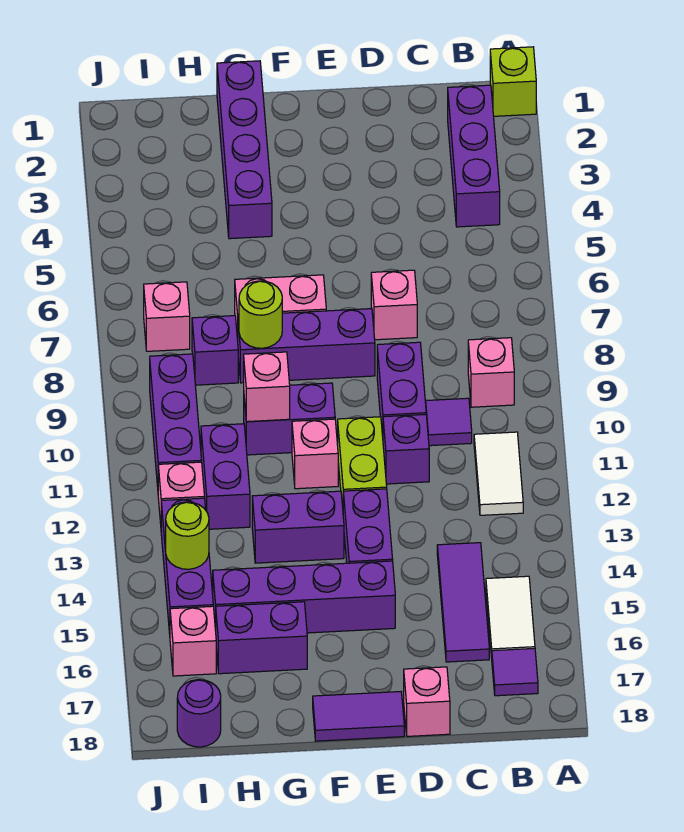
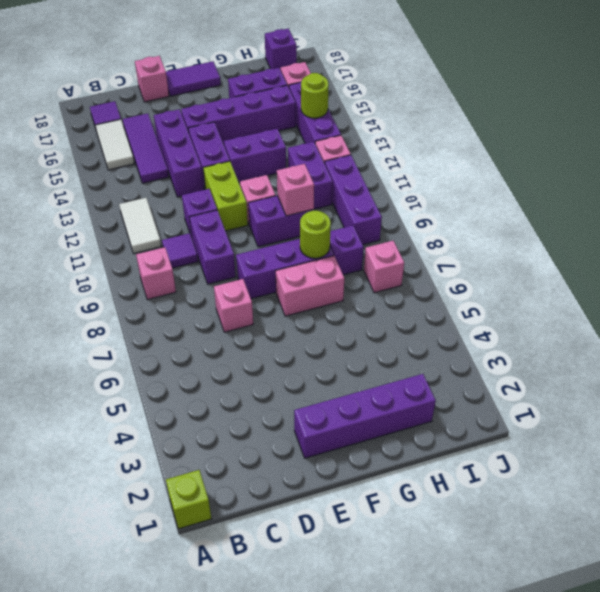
purple brick B2:B4 level 1 -> purple brick D13:D15 level 1
purple brick G1:G4 level 1 -> purple brick E2:H2 level 1
purple round brick I18 level 1 -> purple brick I18 level 1

